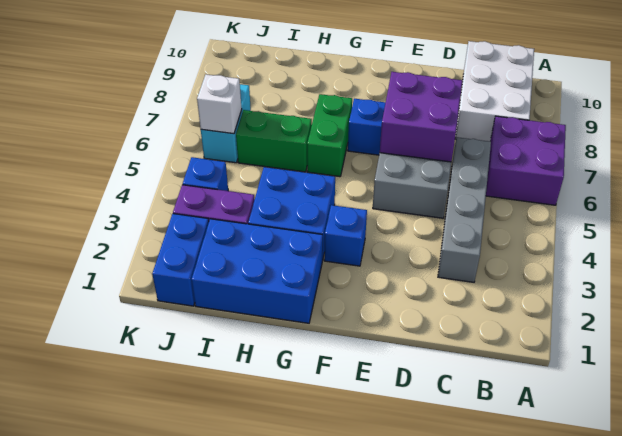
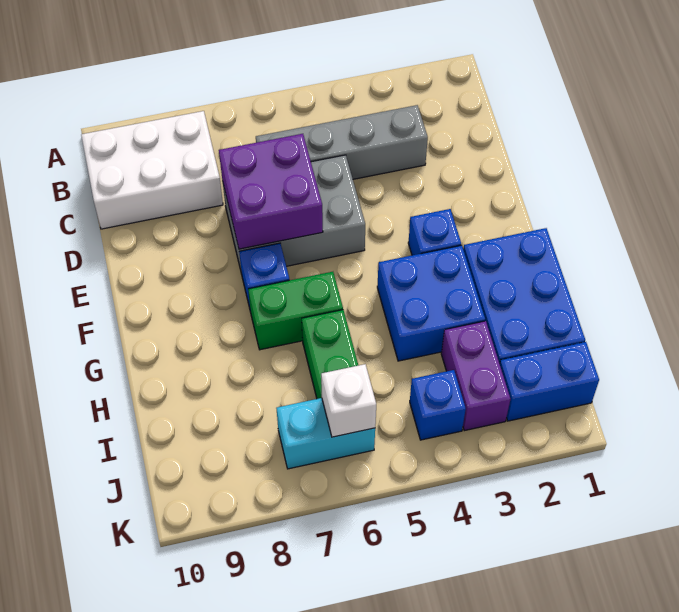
purple brick A6:B7 level 1 -> none

